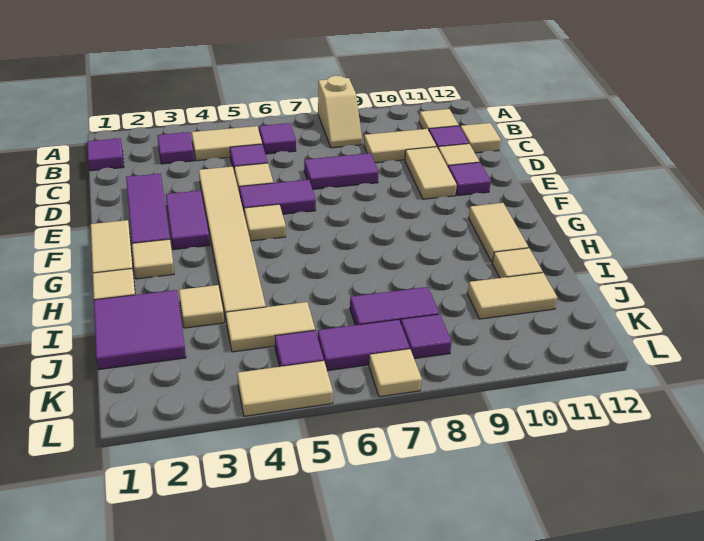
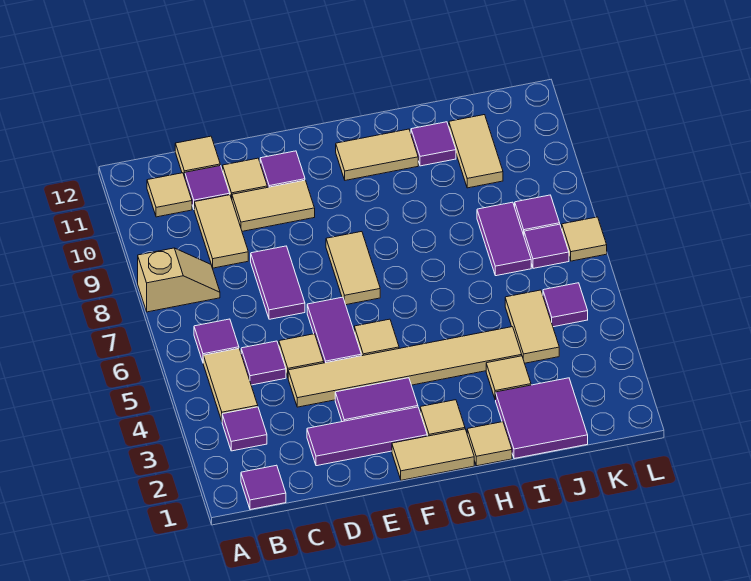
tan tile I11 level 1 -> purple tile I11 level 1
purple tile K6:K7 level 1 -> purple tile K7 level 1
tan tile L4:L5 level 1 -> tan tile F7:F8 level 1

